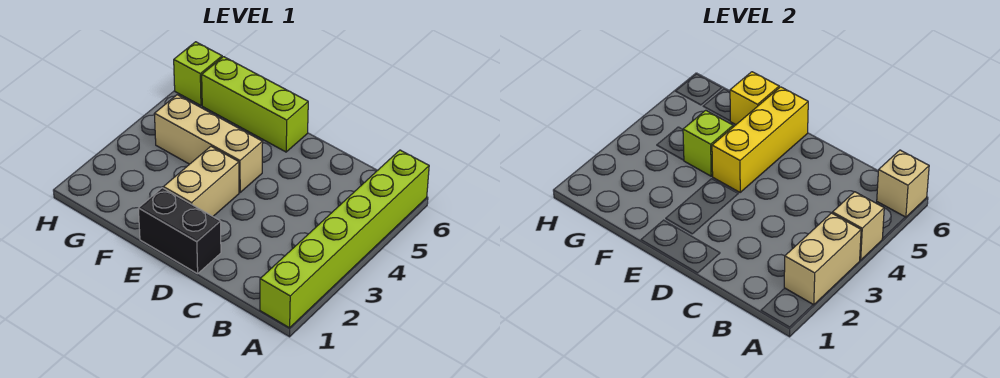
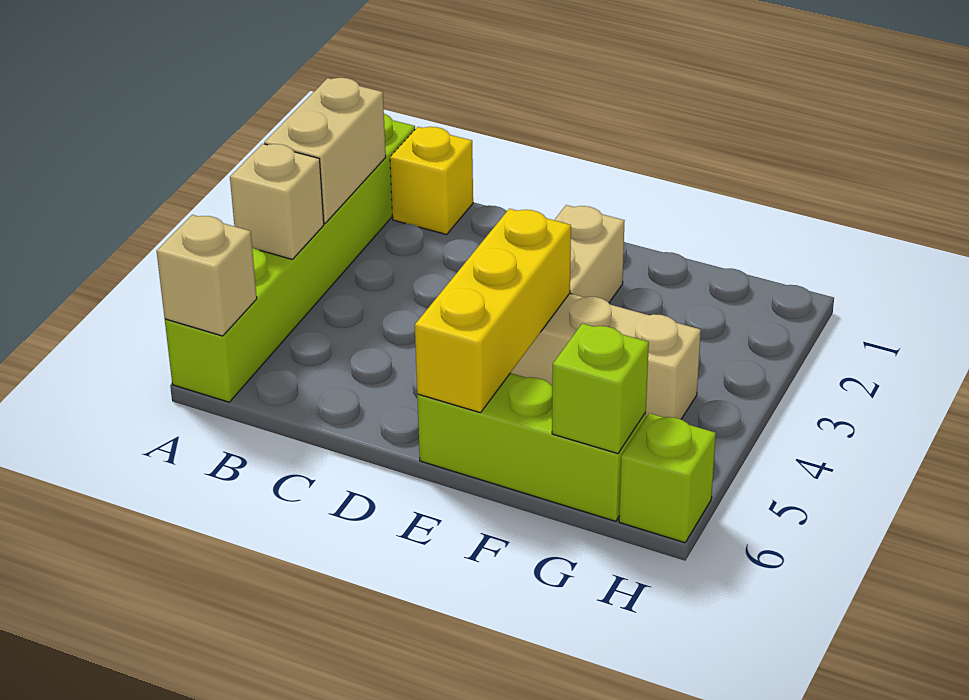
black brick D1:E1 level 1 -> none
lime brick F4 level 2 -> lime brick G6 level 2
yellow brick F6 level 2 -> yellow brick B1 level 1

